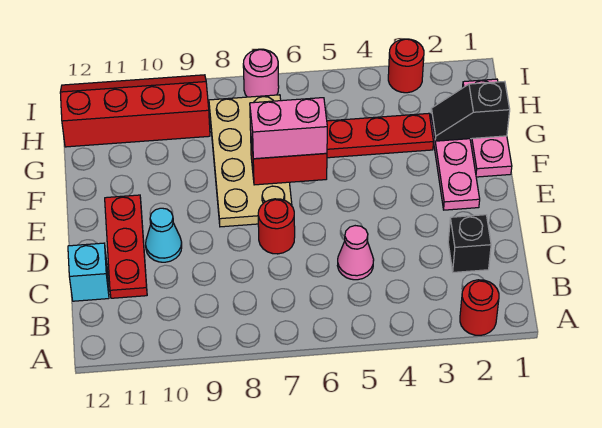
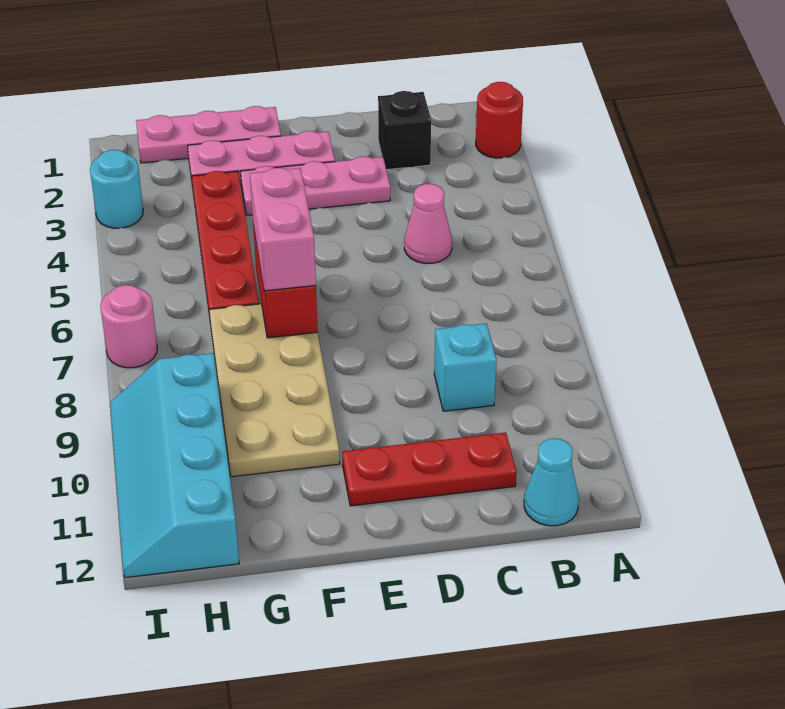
cyan brick C12 level 1 -> cyan brick C9 level 1
none -> pink plate D3:F3 level 1
red round brick D7 level 1 -> none
cyan cone D10 level 1 -> cyan cone B12 level 1
tan plate E7:H8 level 1 -> tan plate F7:G10 level 1
black slope G1:G2 level 2 top 1 -> none
red slope H9:I12 level 1 top H -> cyan slope H9:I12 level 1 top H
red round brick I3 level 1 -> cyan round brick I3 level 1

